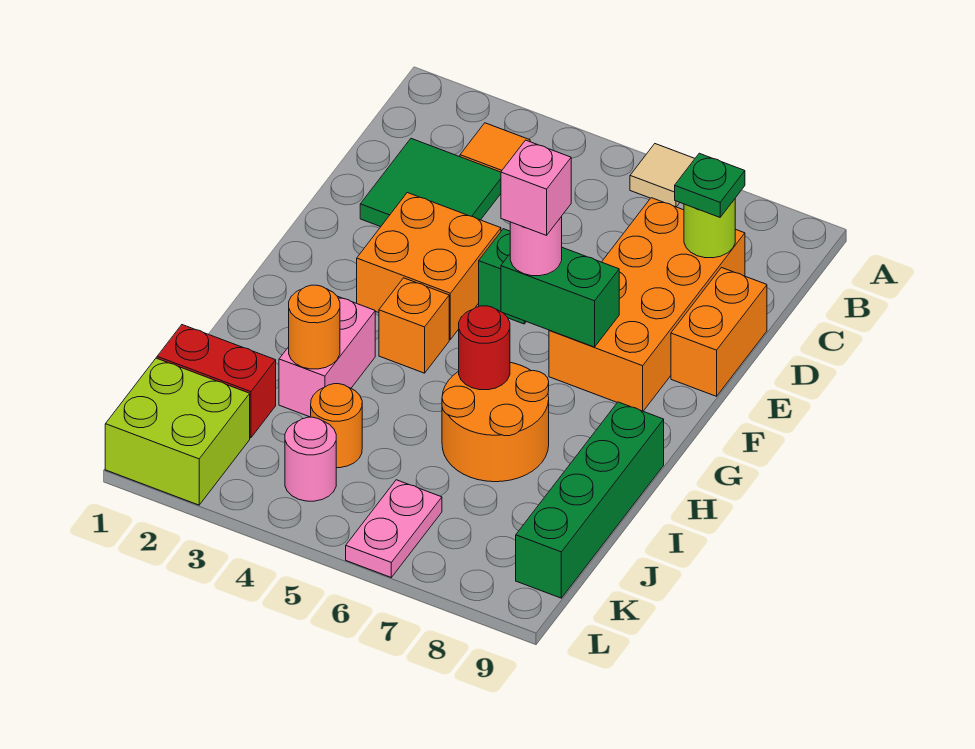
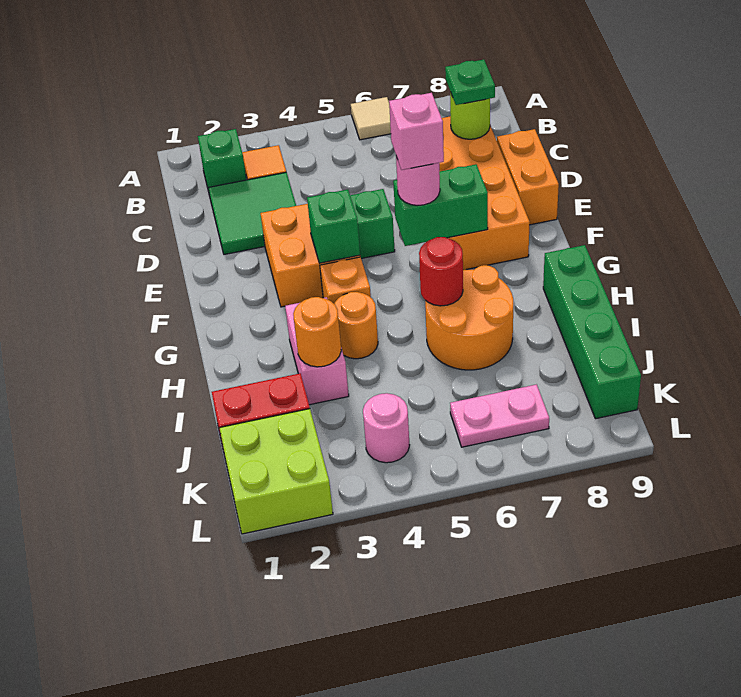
none -> green brick B2 level 1
none -> green brick F4 level 2
orange round brick J4 level 1 -> orange round brick H4 level 1
pink plate K6:L6 level 1 -> pink plate K6:K7 level 1

